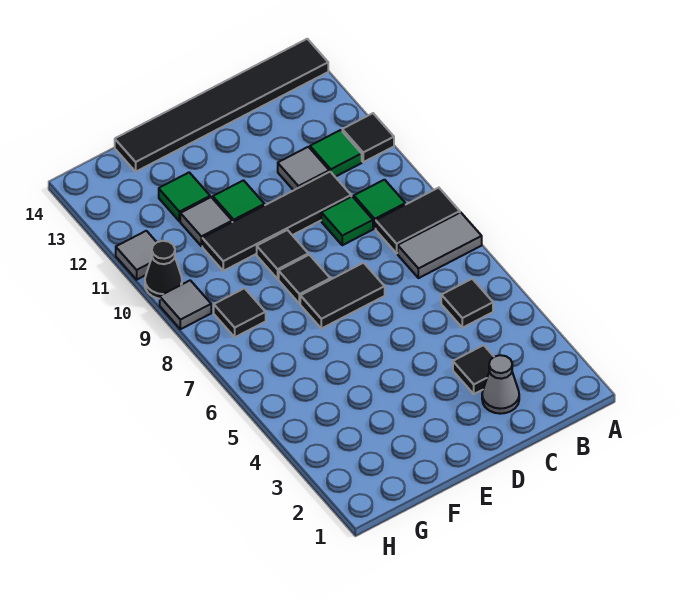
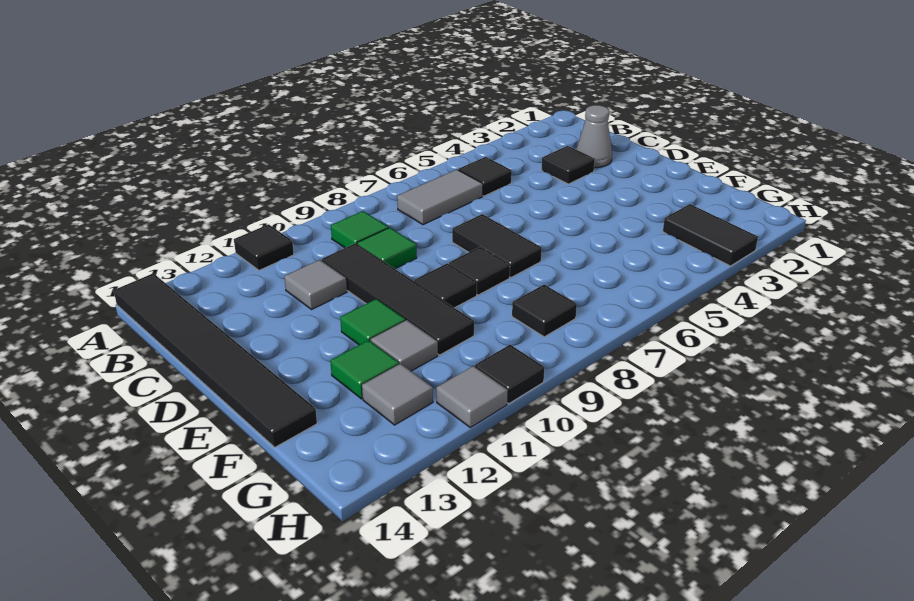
grey tile A7:B7 level 1 -> grey tile B6:B7 level 1
black tile A8:B8 level 1 -> black tile G3:H3 level 1
green tile B11 level 1 -> none
grey tile H9 level 1 -> grey tile G12 level 1
black cone H10 level 1 -> black tile H10 level 1

